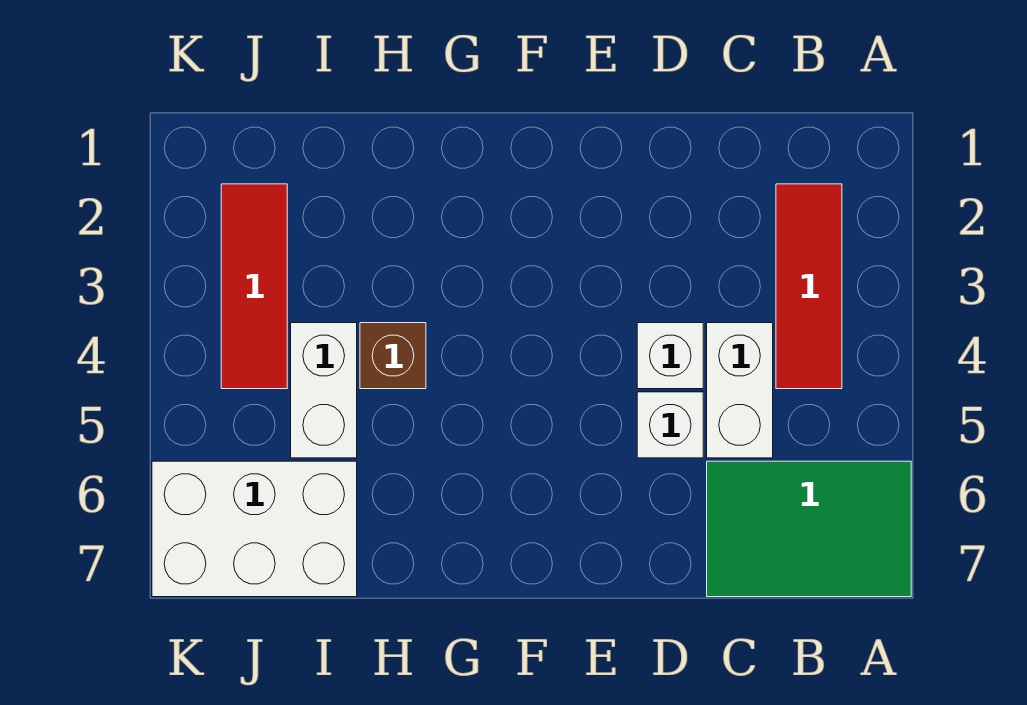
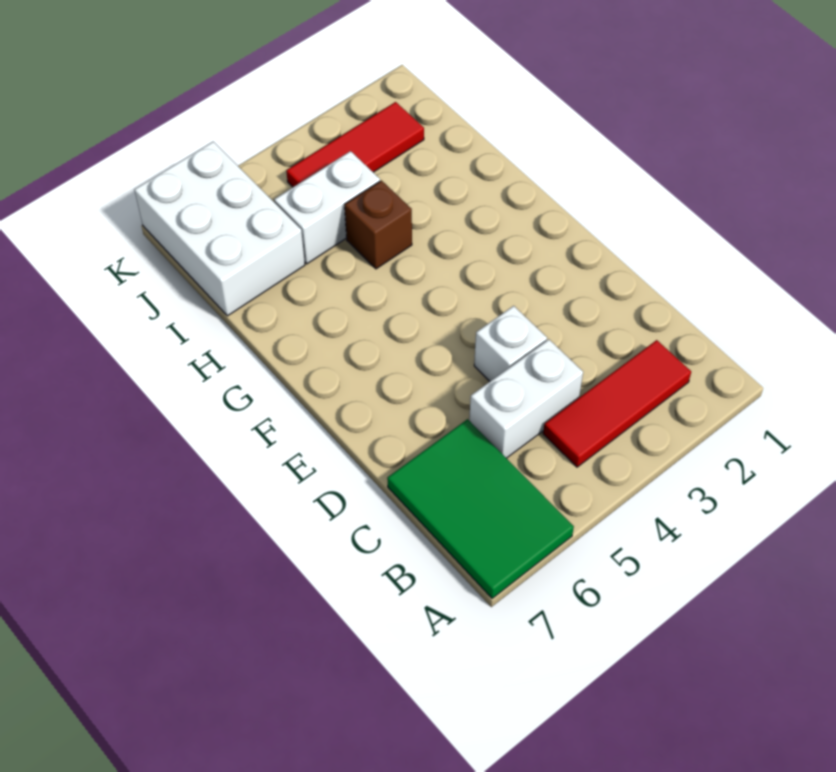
white brick D5 level 1 -> none

